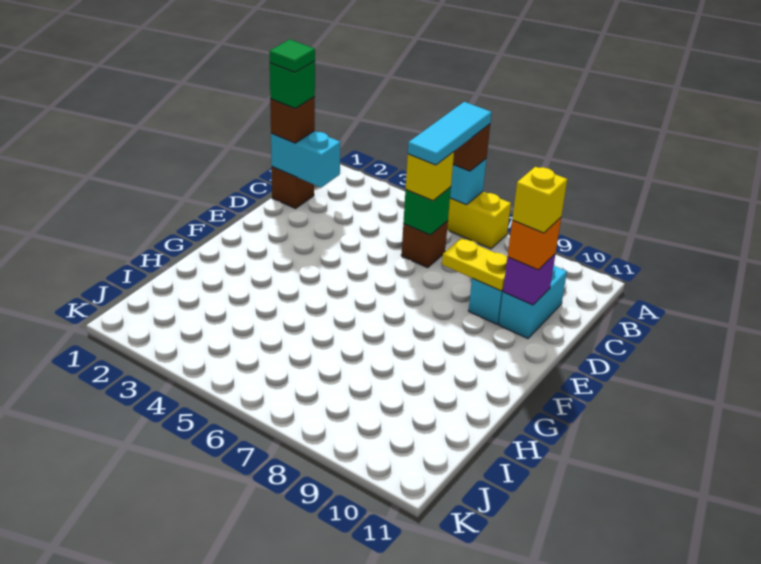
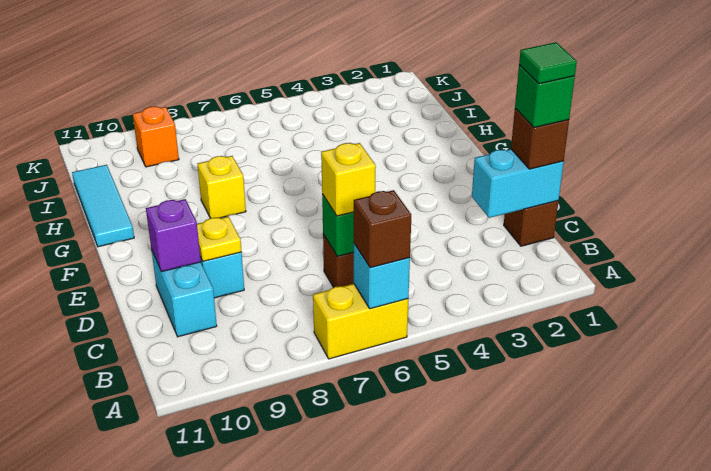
cyan tile A6:C6 level 4 -> cyan tile G11:I11 level 1
yellow plate D8:D9 level 2 -> yellow plate D9 level 2
orange brick D10 level 3 -> orange brick J9 level 1
yellow brick D10 level 4 -> yellow brick G8 level 1

